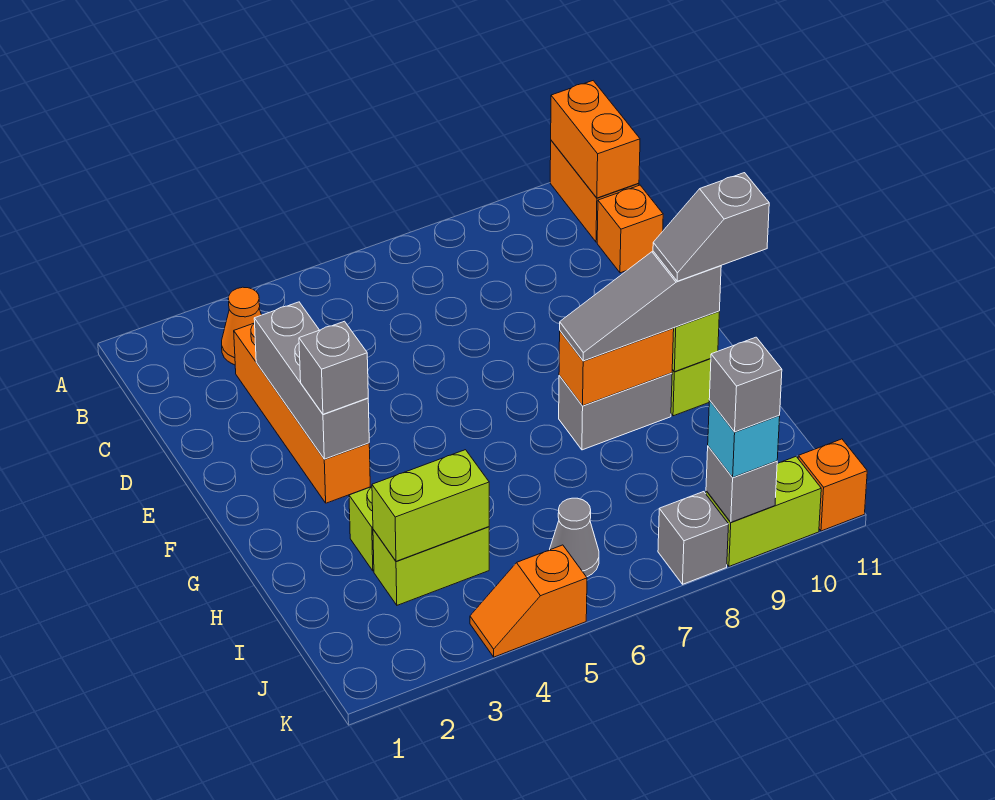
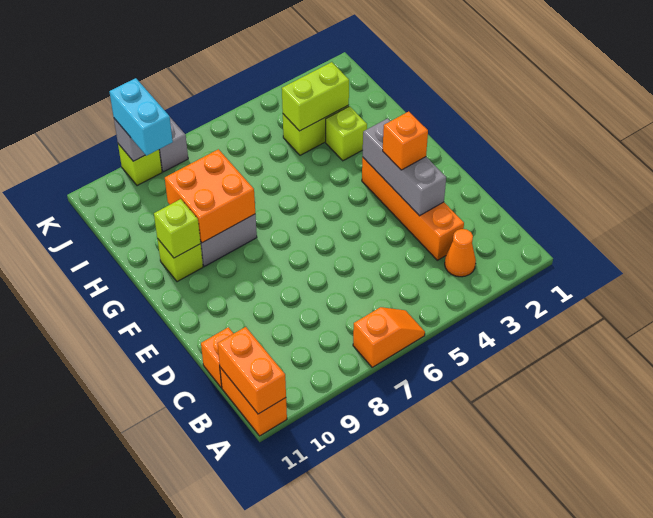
grey brick F3 level 3 -> none
orange brick G8:G9 level 2 -> orange brick G8:H9 level 2
grey slope G8:G10 level 3 top 10 -> none
grey slope G10:G11 level 4 top 11 -> none
grey cone J6 level 1 -> none
orange slope K4:K5 level 1 top 5 -> orange slope A6:A7 level 1 top 7
lime brick K9:K10 level 1 -> lime brick K9 level 1
cyan brick K9 level 3 -> cyan brick J9:K9 level 3
grey brick K9 level 4 -> none
orange brick K11 level 1 -> orange brick E3 level 3

